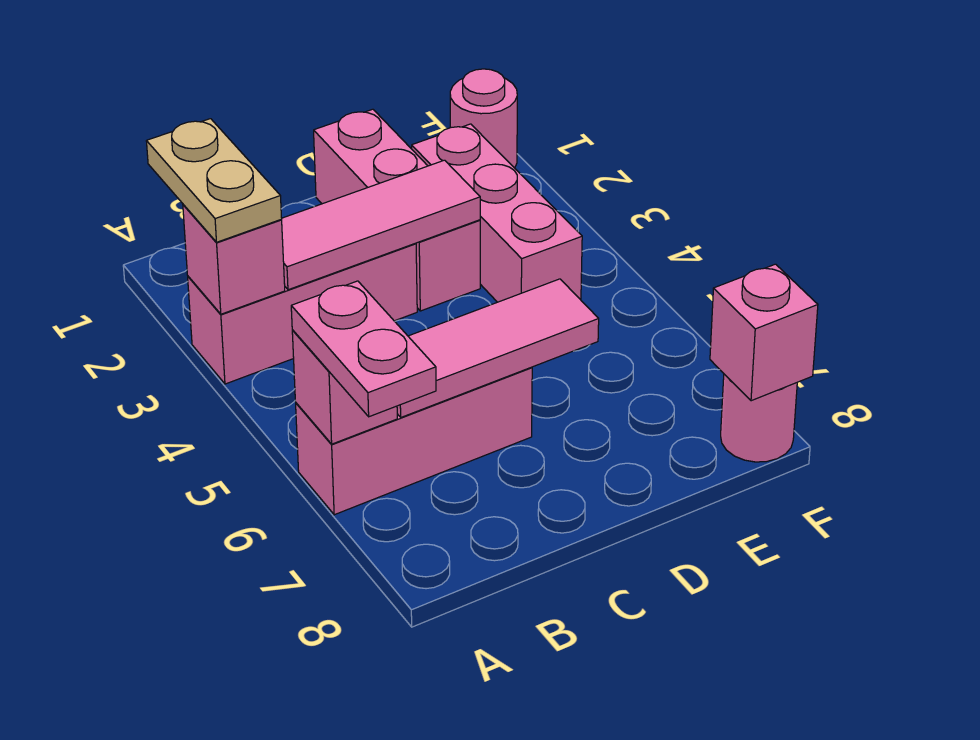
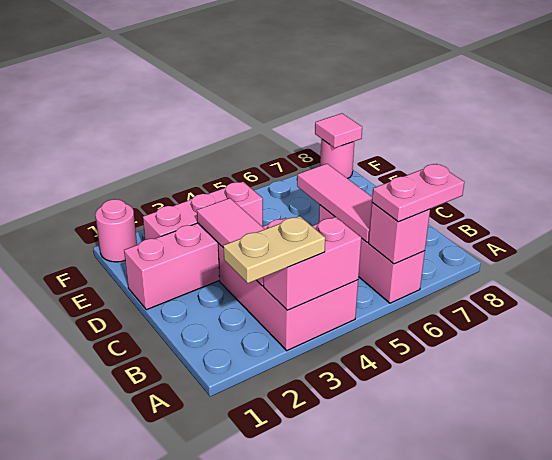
pink brick A3:C3 level 1 -> pink brick A3:C4 level 1
pink brick A3 level 2 -> pink brick A3:A4 level 2
pink brick F8 level 2 -> pink tile F8 level 2

